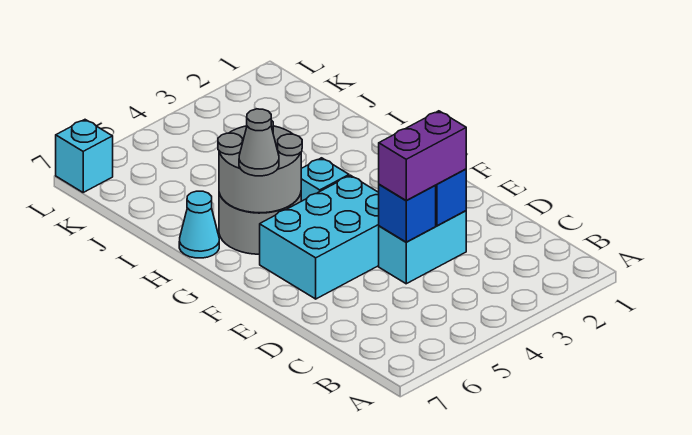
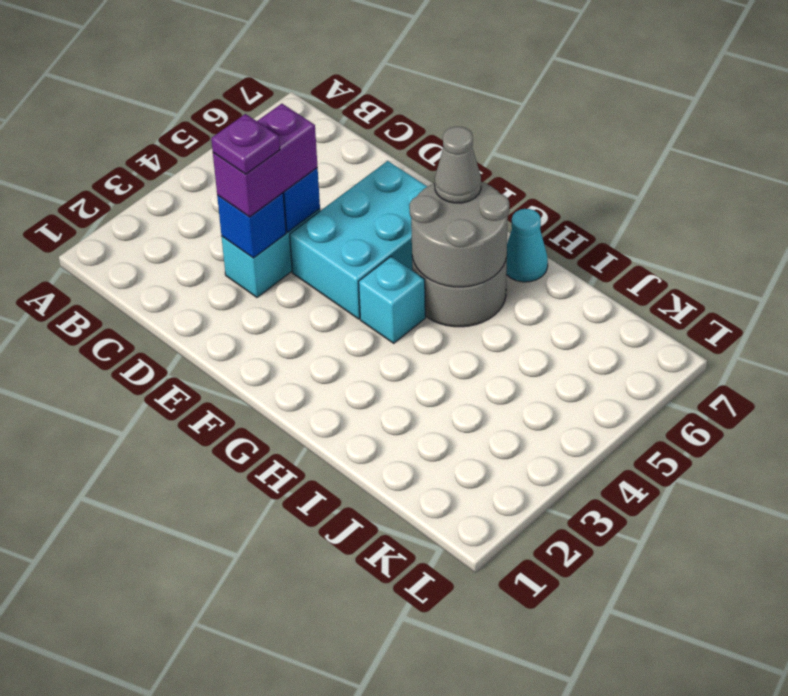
none -> purple plate D3 level 4
cyan brick L7 level 1 -> none

